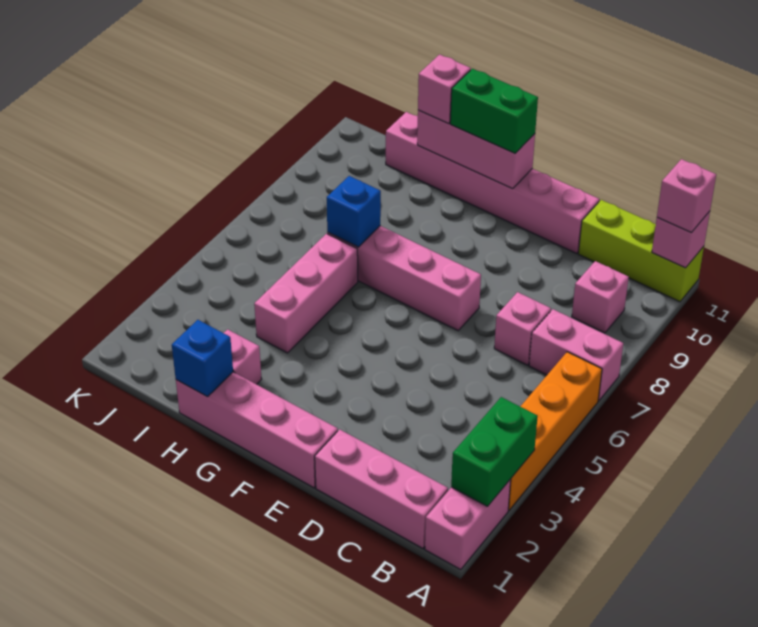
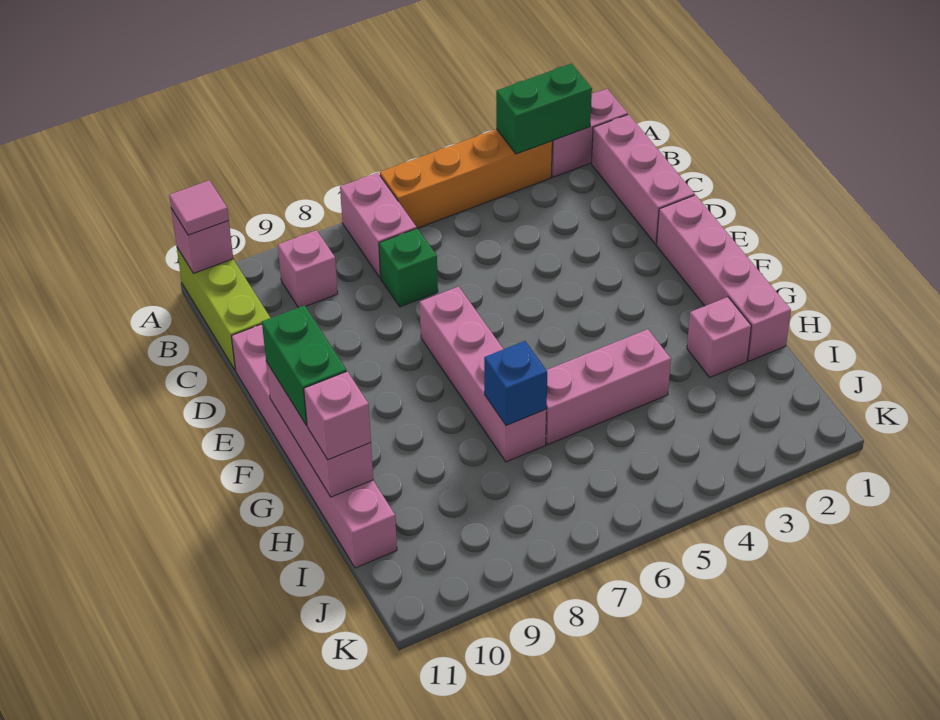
pink brick A11 level 3 -> pink tile A11 level 3
pink brick C7 level 1 -> green brick C7 level 1
blue brick H1 level 2 -> none

